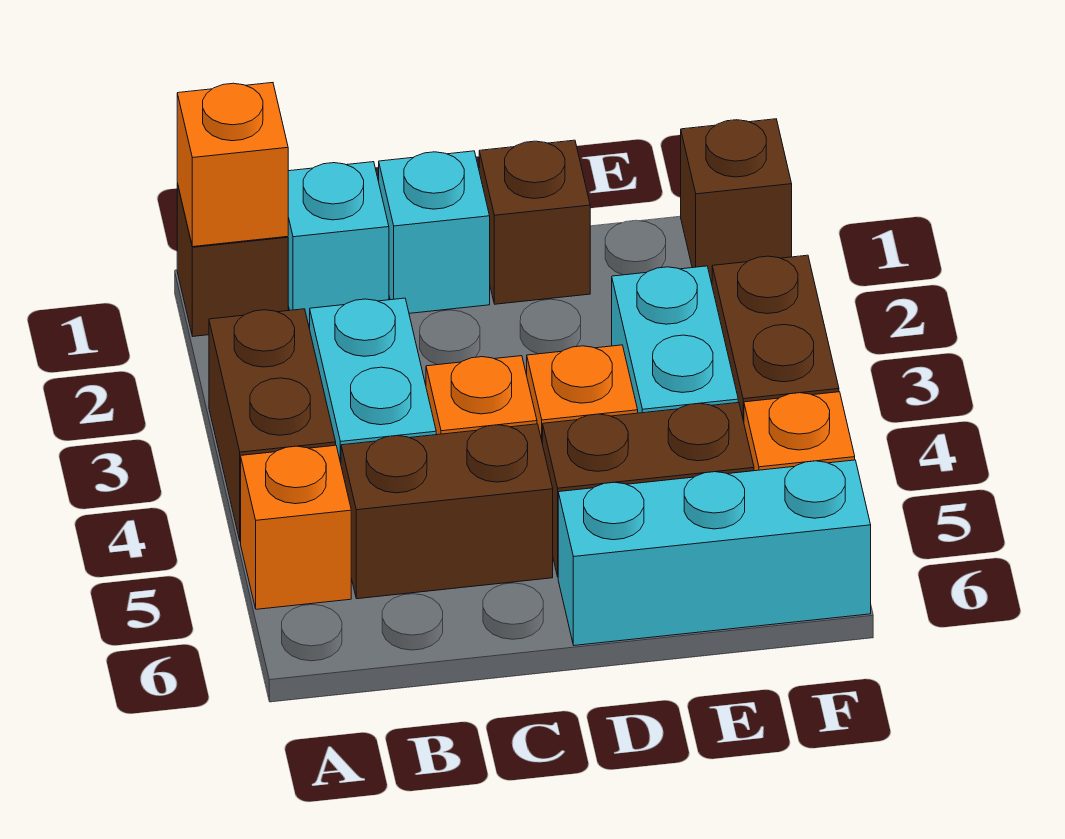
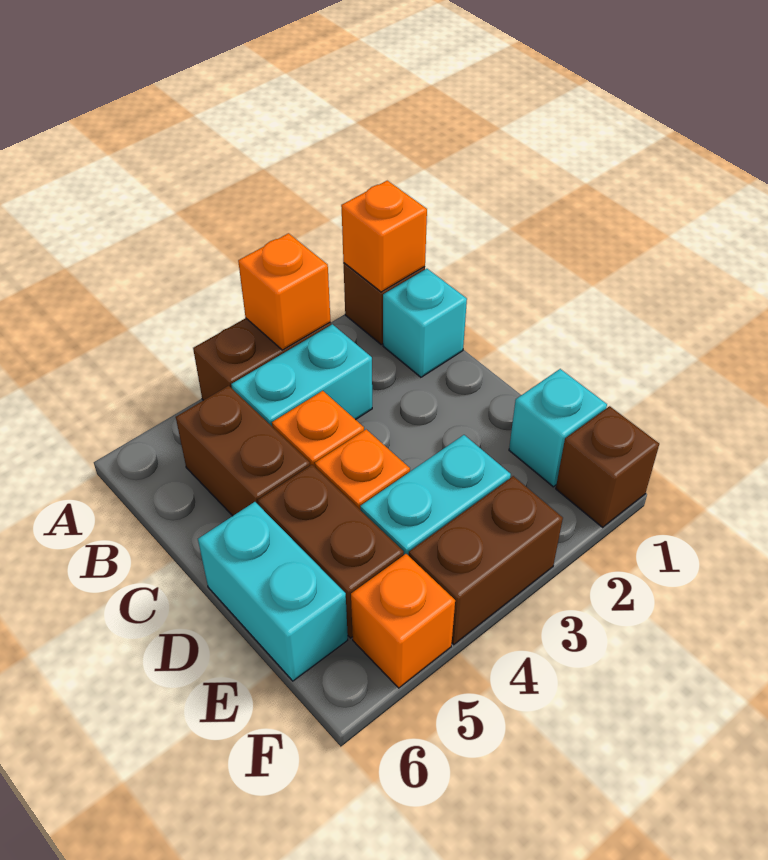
orange brick A5 level 1 -> orange brick A3 level 2
cyan brick C1 level 1 -> cyan brick E1 level 1
brown brick D1 level 1 -> none
cyan brick D6:F6 level 1 -> cyan brick D6:E6 level 1

